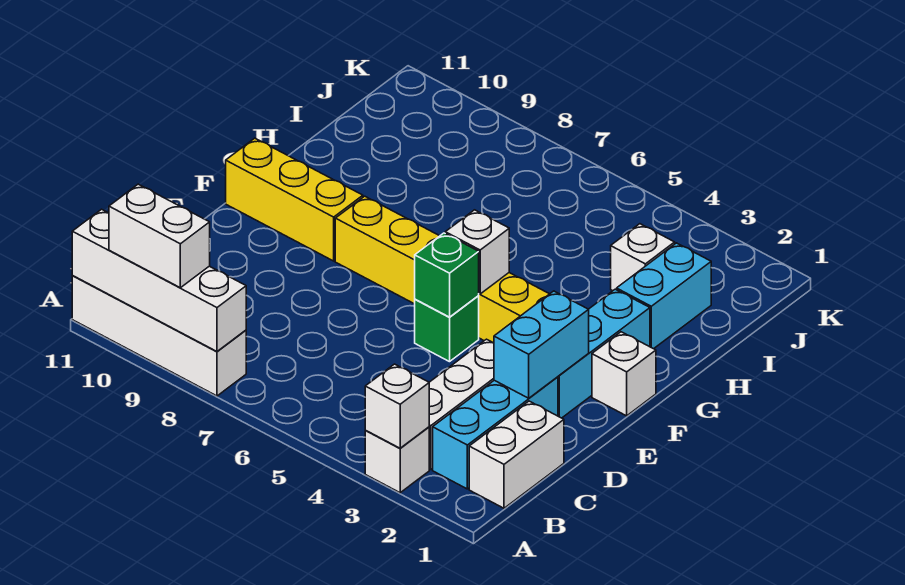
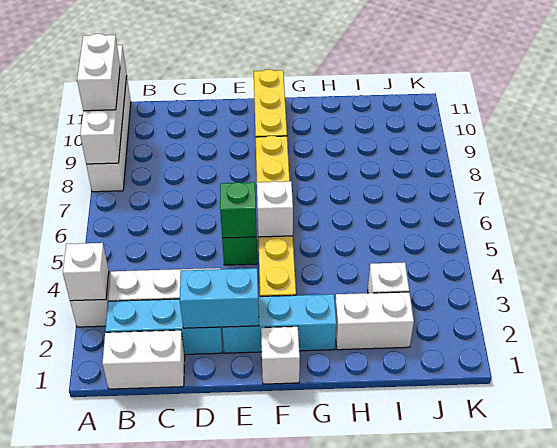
cyan brick H2:I2 level 1 -> white brick H2:I2 level 1

